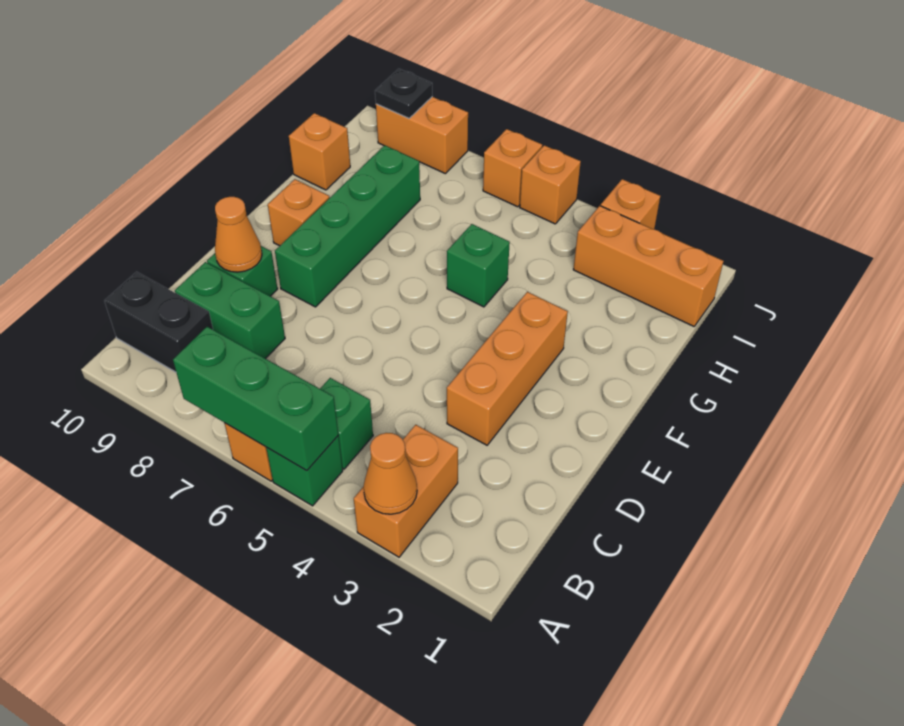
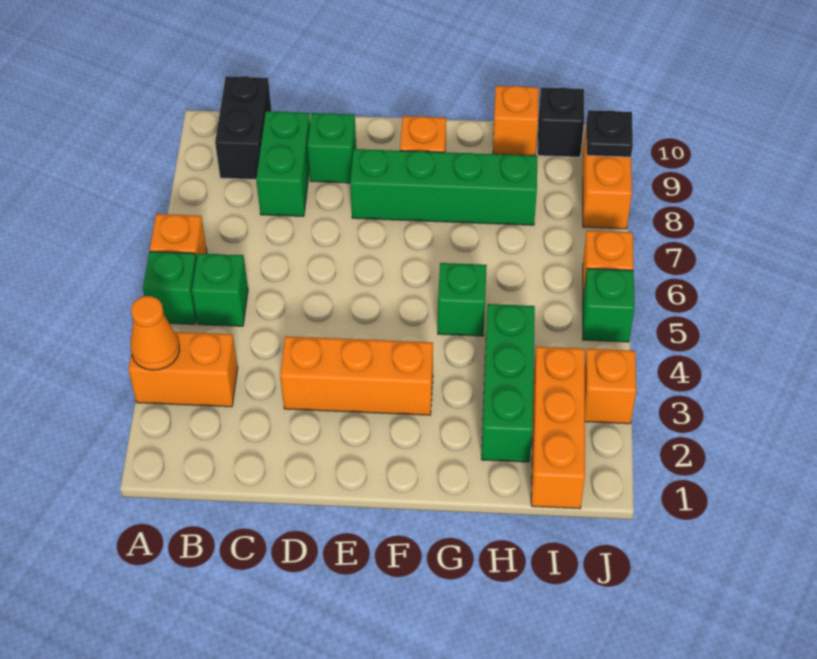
green brick A5:A7 level 2 -> green brick H2:H4 level 1
orange cone D9 level 2 -> none
none -> black brick I10 level 1
orange brick J5 level 1 -> green brick J5 level 1

